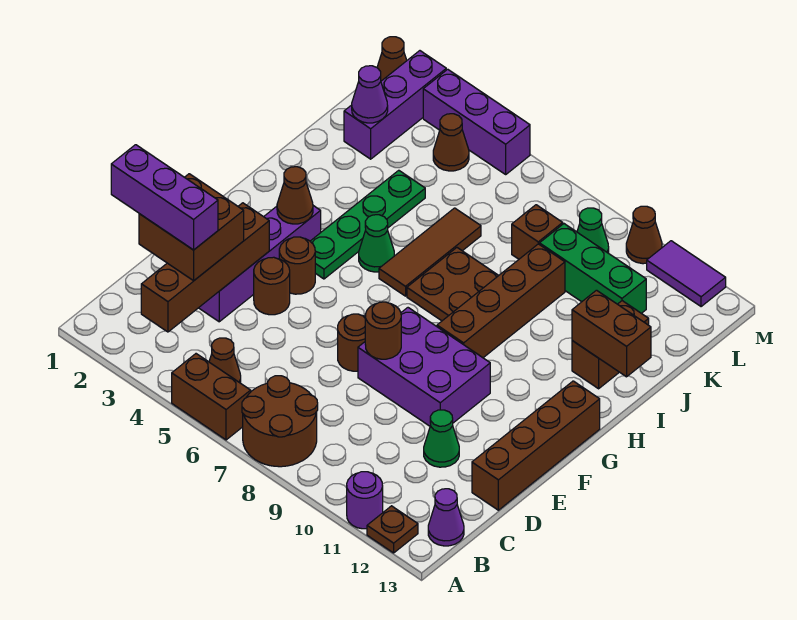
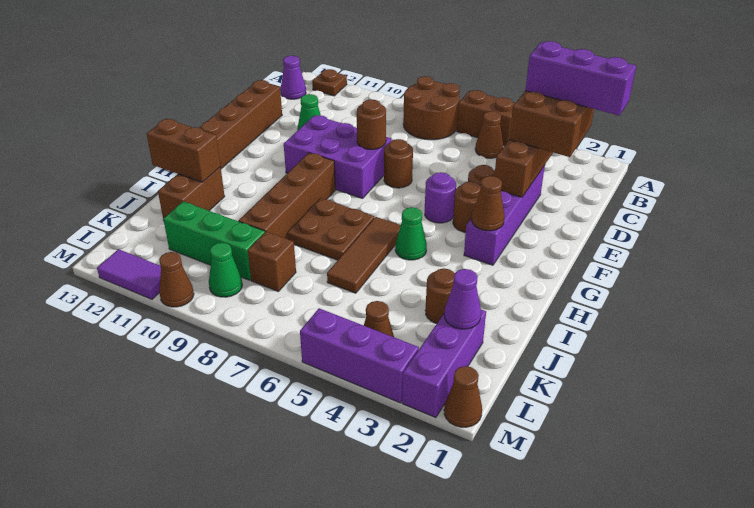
purple round brick A11 level 1 -> purple round brick F5 level 1
green plate G4:J4 level 1 -> none
none -> brown round brick J3 level 1

